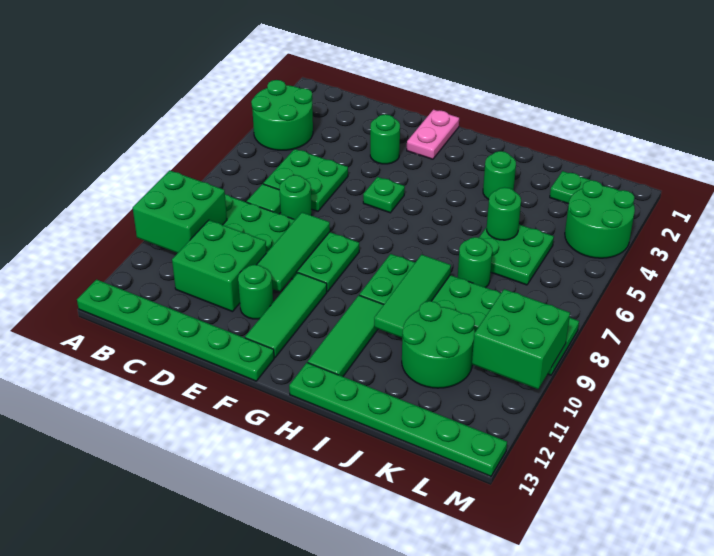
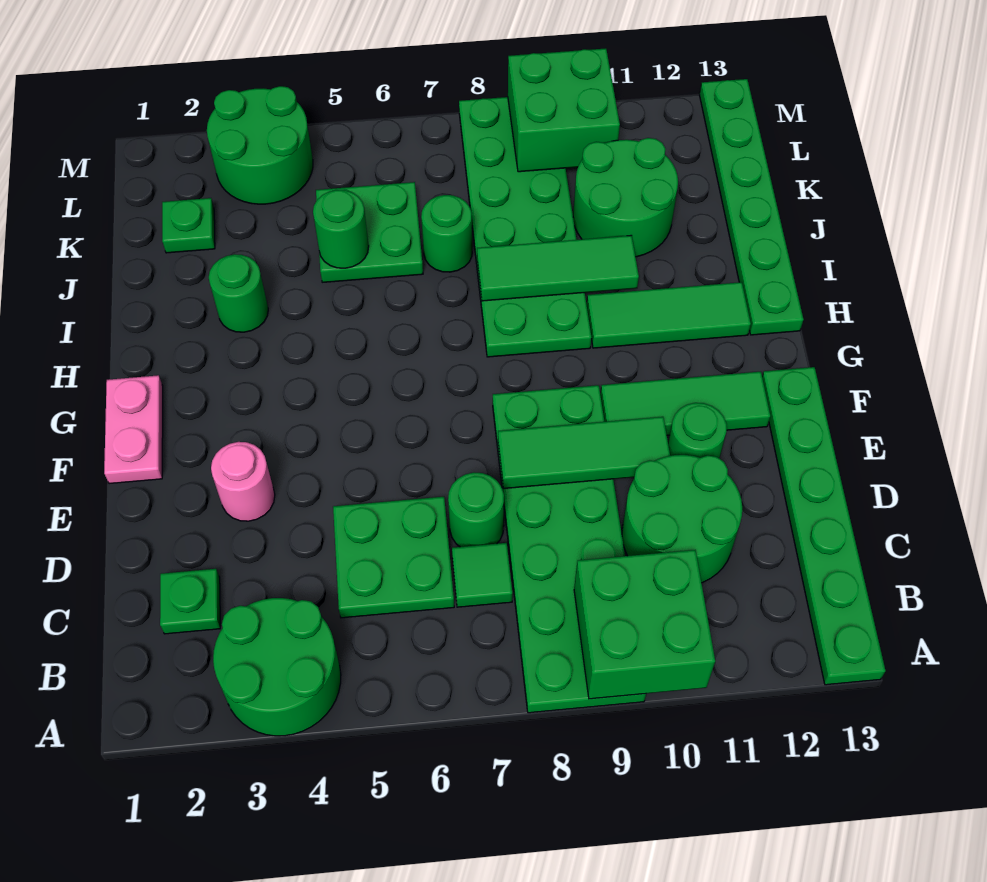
green brick C10:D11 level 1 -> green round brick C10:D11 level 1
green round brick E3 level 1 -> pink round brick E3 level 1
pink plate F1:F2 level 1 -> pink plate F1:G1 level 1
green plate F5 level 1 -> green plate C2 level 1

